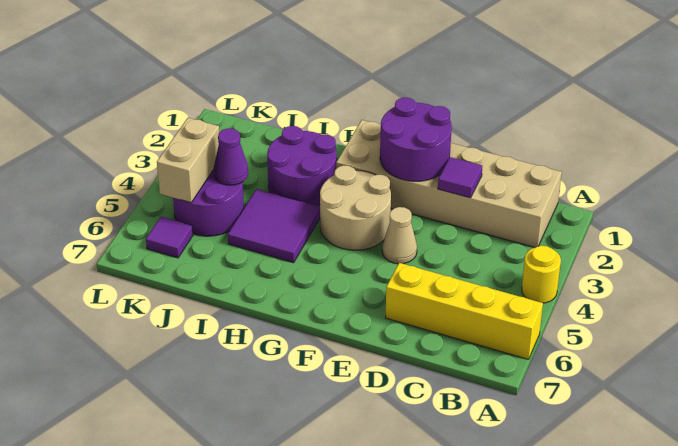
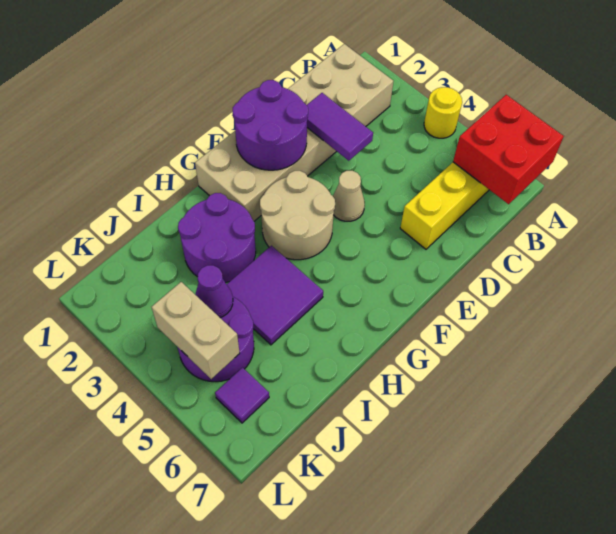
none -> red brick A6:B7 level 2
purple tile D2 level 2 -> purple tile D2:D3 level 2

